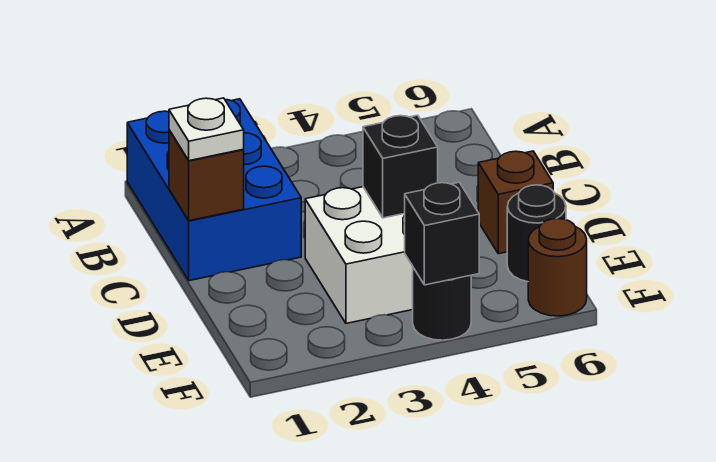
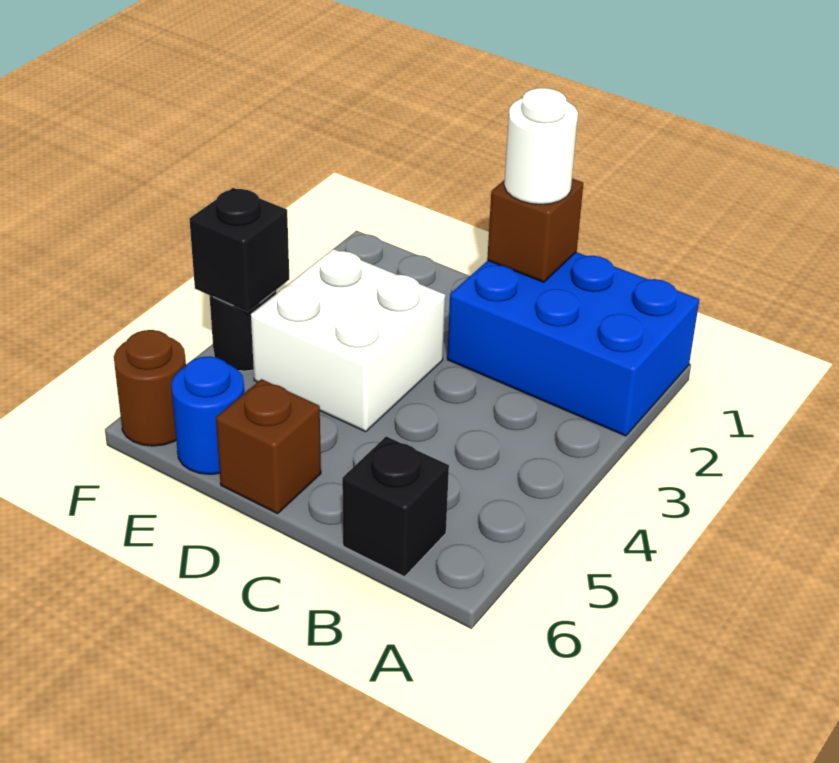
white plate C1 level 3 -> white round brick C1 level 3
black brick D4 level 2 -> black brick B6 level 1
black round brick E6 level 1 -> blue round brick E6 level 1

